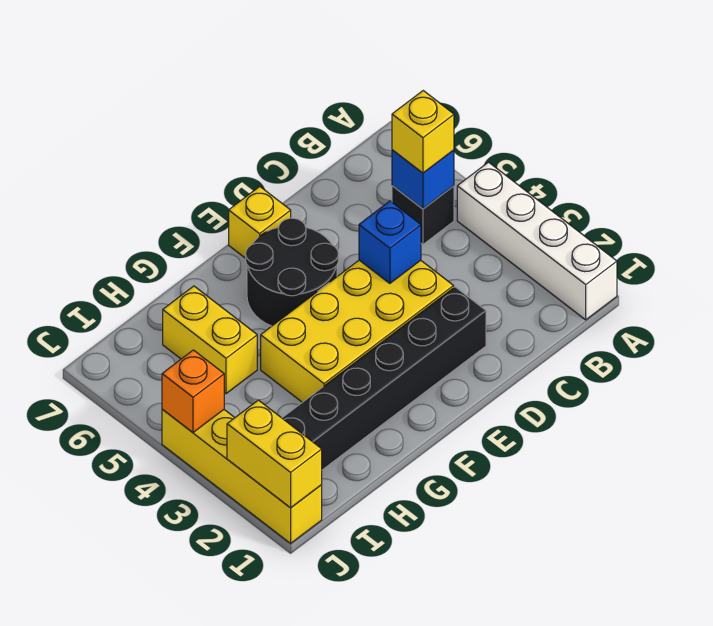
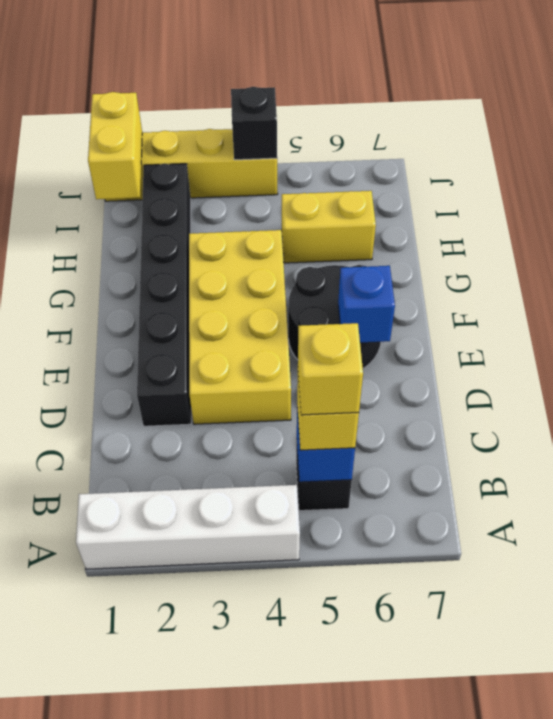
blue brick D4 level 2 -> blue brick E6 level 2
yellow brick E7 level 1 -> yellow brick B5 level 4
yellow brick J1:J2 level 2 -> yellow brick I1:J1 level 2
orange brick J4 level 2 -> black brick J4 level 2

